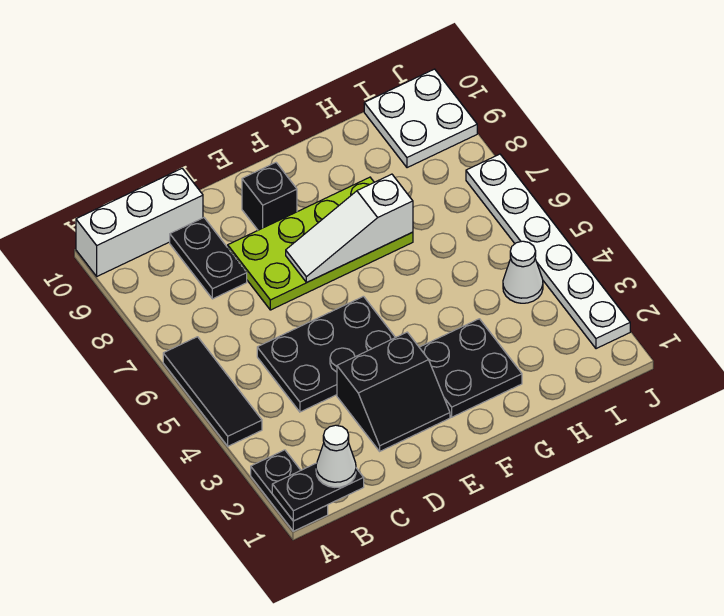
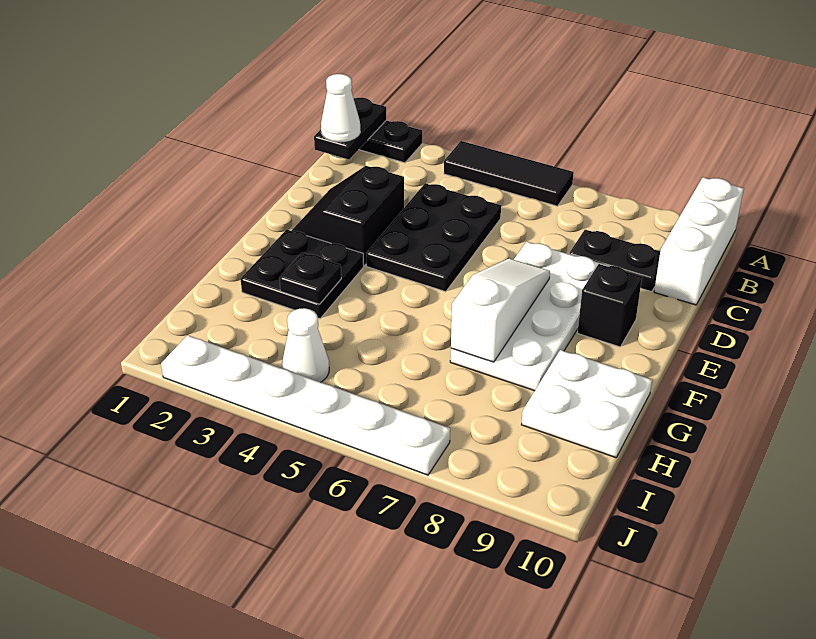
lime plate D7:G8 level 1 -> white plate D7:G8 level 1
none -> black plate G3 level 2
white plate I9:J10 level 1 -> white plate G9:H10 level 1

